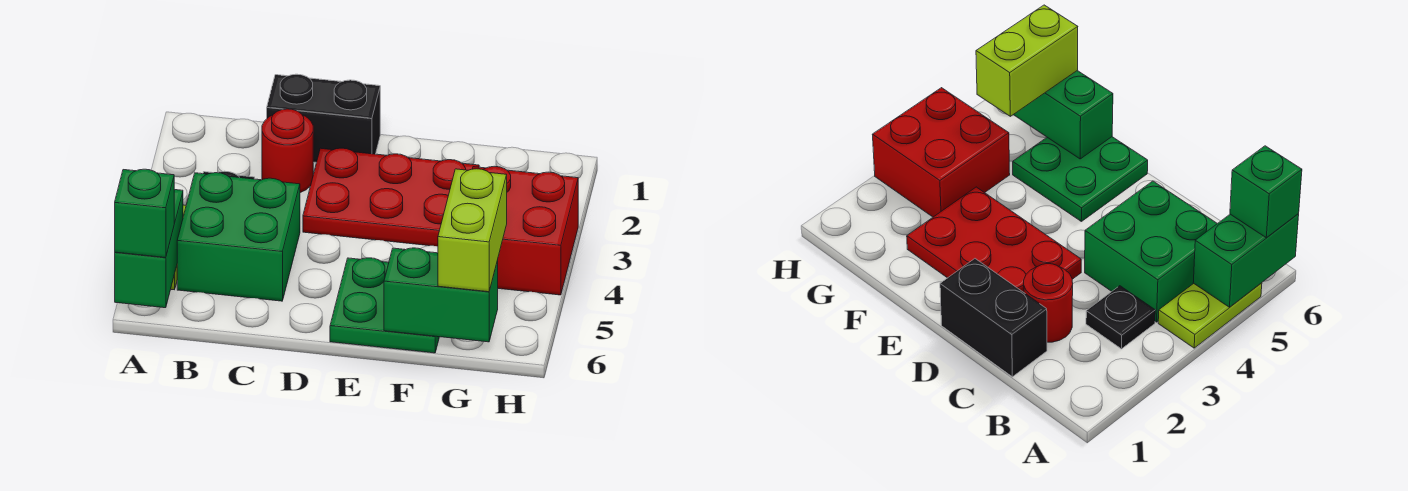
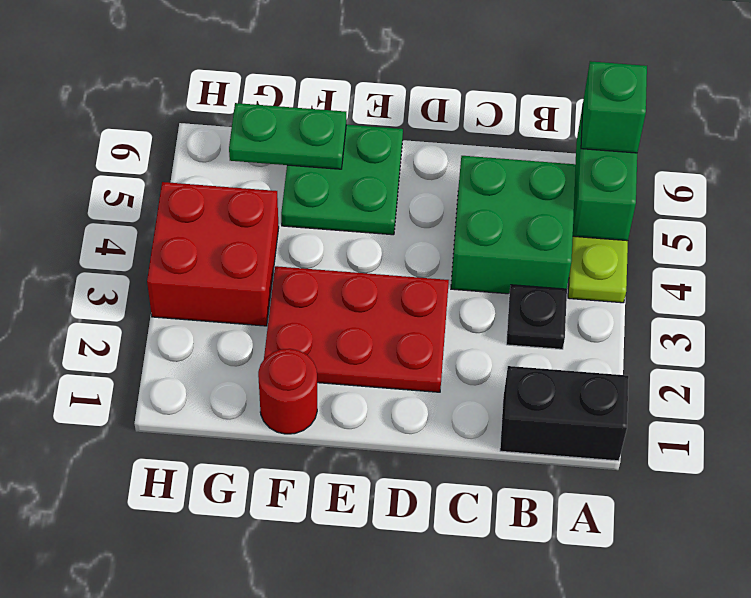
black brick C1:D1 level 1 -> black brick A1:B1 level 1
red round brick C2 level 1 -> red round brick F1 level 1
green brick F6:G6 level 2 -> green plate F6:G6 level 2
lime brick G5:G6 level 3 -> none

